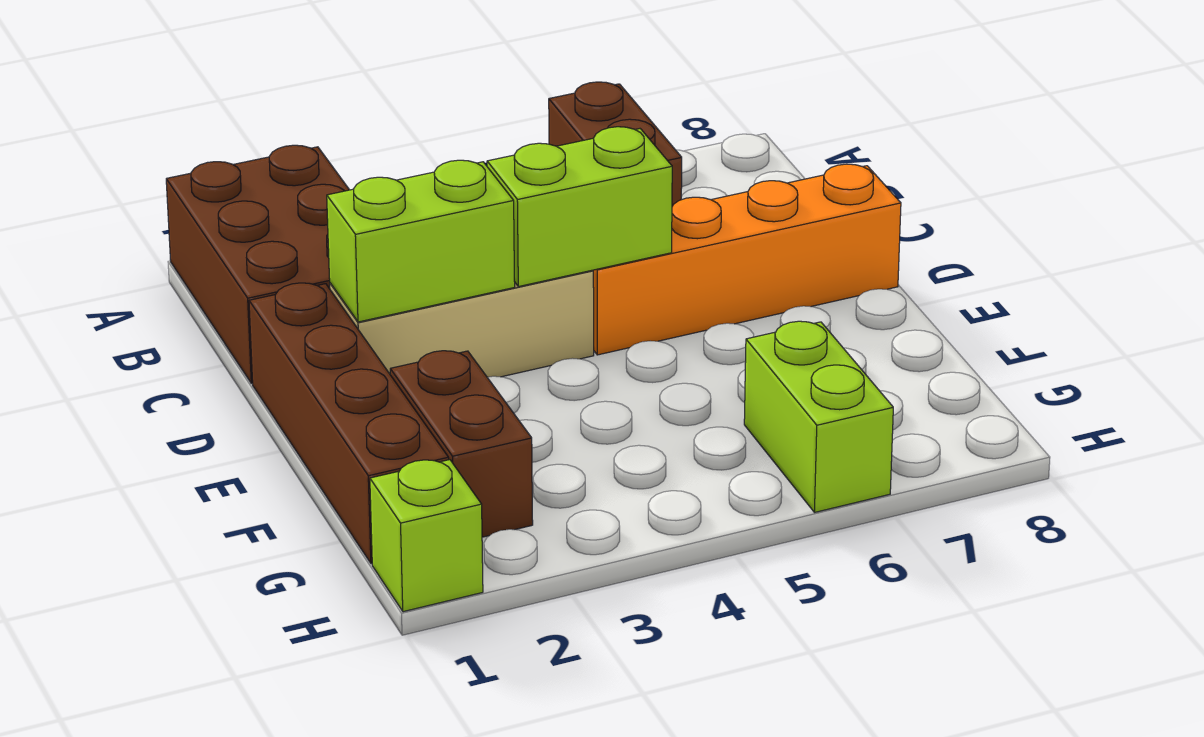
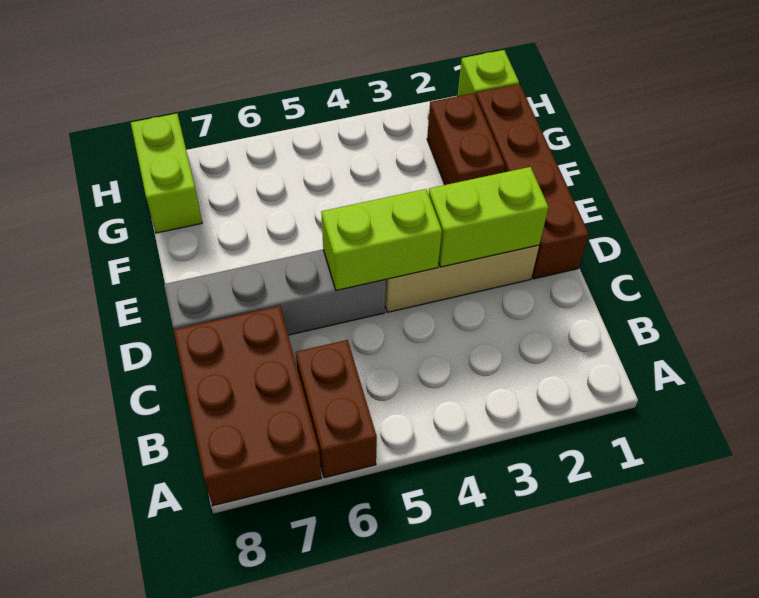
brown brick A1:C2 level 1 -> brown brick A7:C8 level 1
orange brick D5:D8 level 1 -> grey brick D5:D8 level 1
lime brick G6:H6 level 1 -> lime brick G8:H8 level 1

